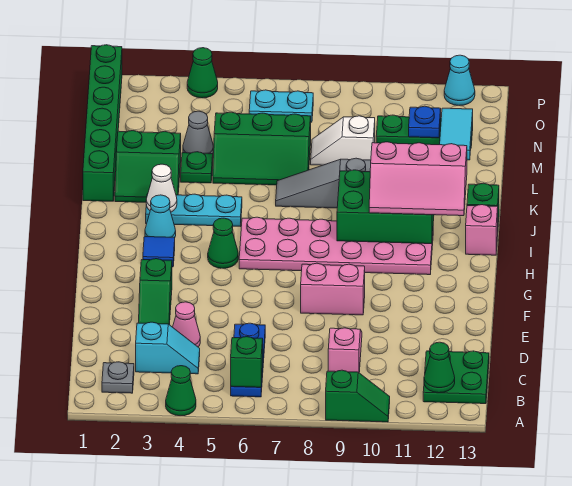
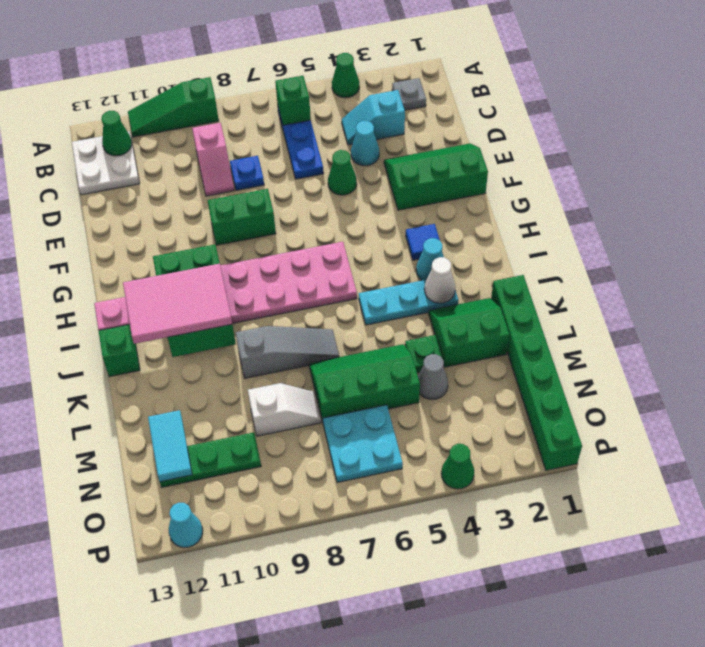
green slope A9:A10 level 1 top 9 -> green slope A9:A11 level 1 top 9
green plate B12:C13 level 1 -> white plate B12:C13 level 1
pink cone D4 level 1 -> cyan cone D4 level 1
green slope E3:F3 level 1 top F -> green slope E1:F3 level 1 top F
pink brick F8:F9 level 1 -> green brick F8:F9 level 1
green cone H5 level 1 -> green cone E5 level 1
green brick I9:J11 level 2 -> green brick H10:J11 level 2
pink slope I10:J12 level 3 top J -> pink tile I10:J12 level 3
blue plate N11 level 2 -> blue plate D8 level 1
cyan plate O6:O7 level 1 -> cyan plate N6:O7 level 1

